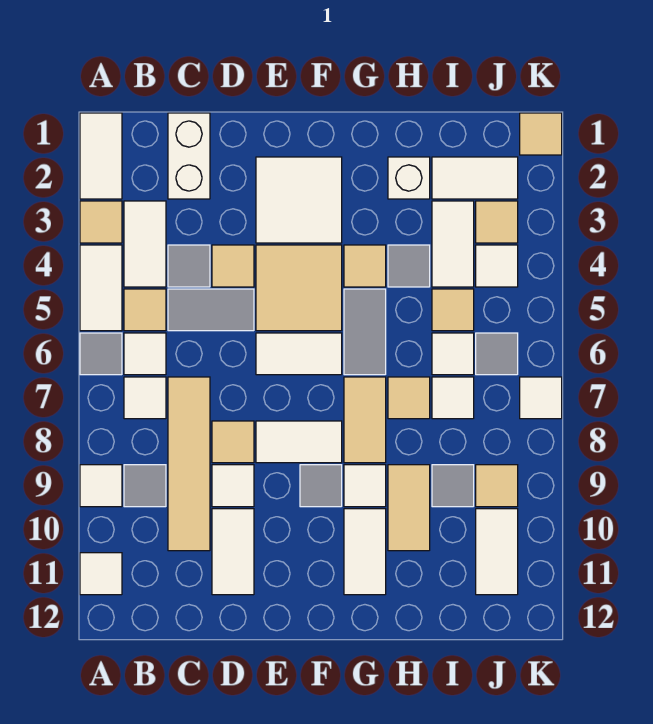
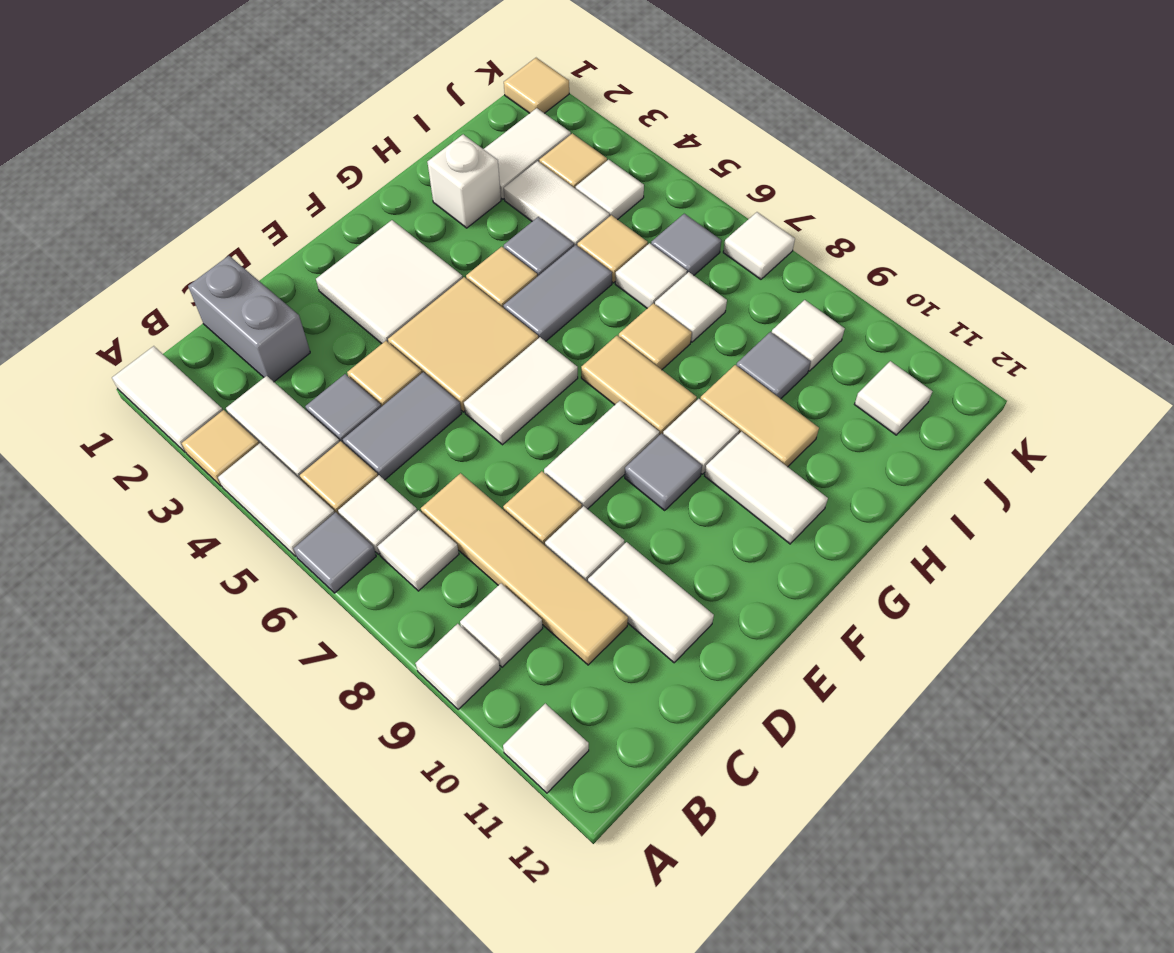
grey tile B9 level 1 -> white tile B9 level 1
white brick C1:C2 level 1 -> grey brick C1:C2 level 1
grey tile G5:G6 level 1 -> grey tile G5:H5 level 1
tan tile J9 level 1 -> white tile J9 level 1
white tile J10:J11 level 1 -> white tile J11 level 1

